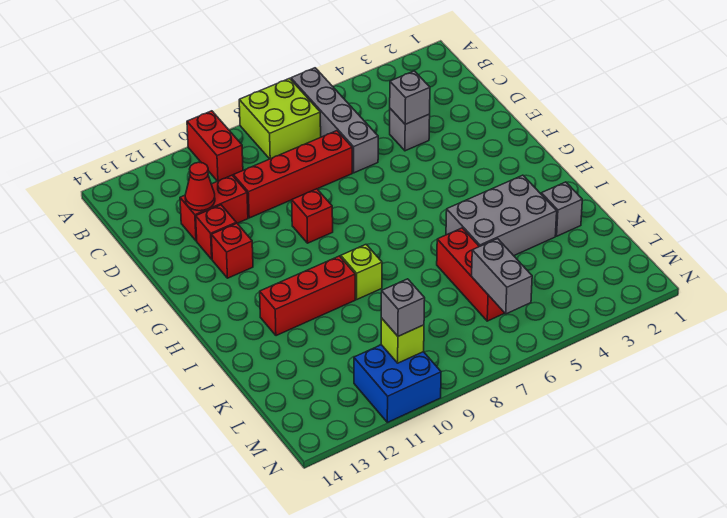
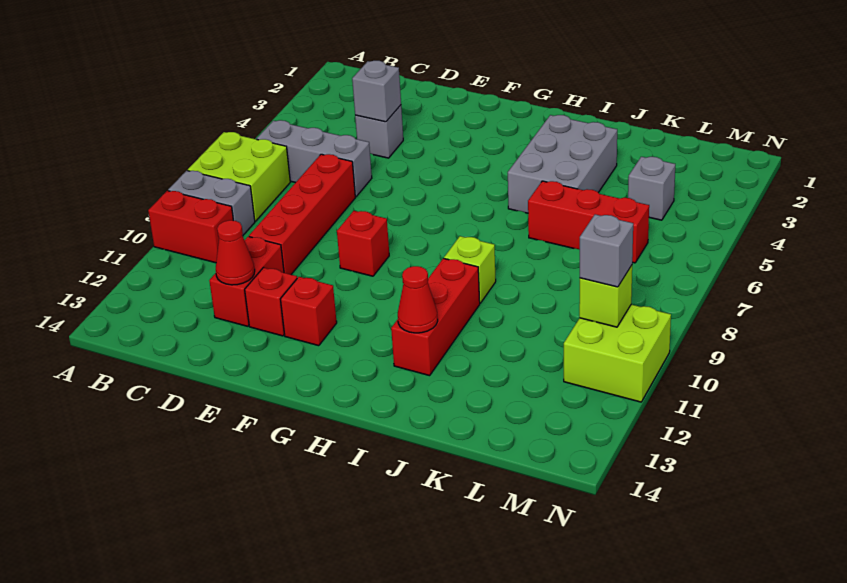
grey brick A6:D6 level 1 -> grey brick B6:D6 level 1
none -> red cone I12 level 2
grey brick J2 level 1 -> grey brick L4 level 1
grey brick L6:M6 level 2 -> grey brick A9:B9 level 1
blue brick M10:N11 level 1 -> lime brick M10:N11 level 1

